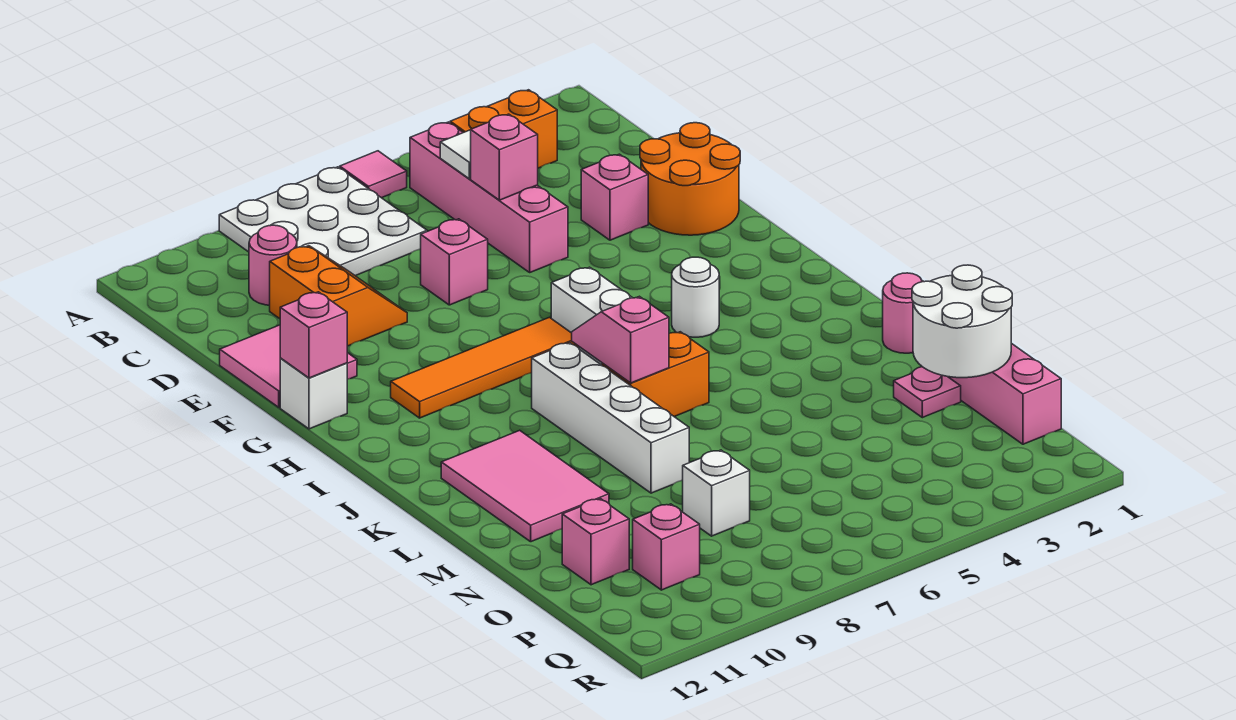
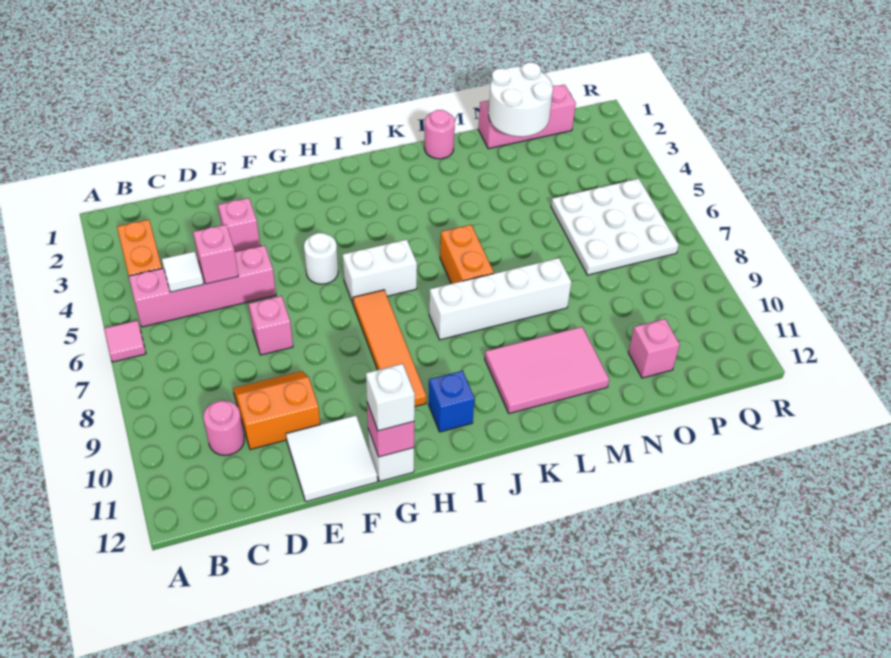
white plate A7:C9 level 1 -> white plate O5:Q7 level 1
orange round brick E1:F2 level 1 -> none
pink tile E11:F12 level 1 -> white tile E11:F12 level 1
white round brick I4 level 1 -> white round brick G5 level 1
none -> blue brick I11 level 1
pink slope J7:K7 level 2 top K -> none
pink plate N2 level 1 -> none
white brick O8 level 1 -> white brick G12 level 3
pink brick P10 level 1 -> none

